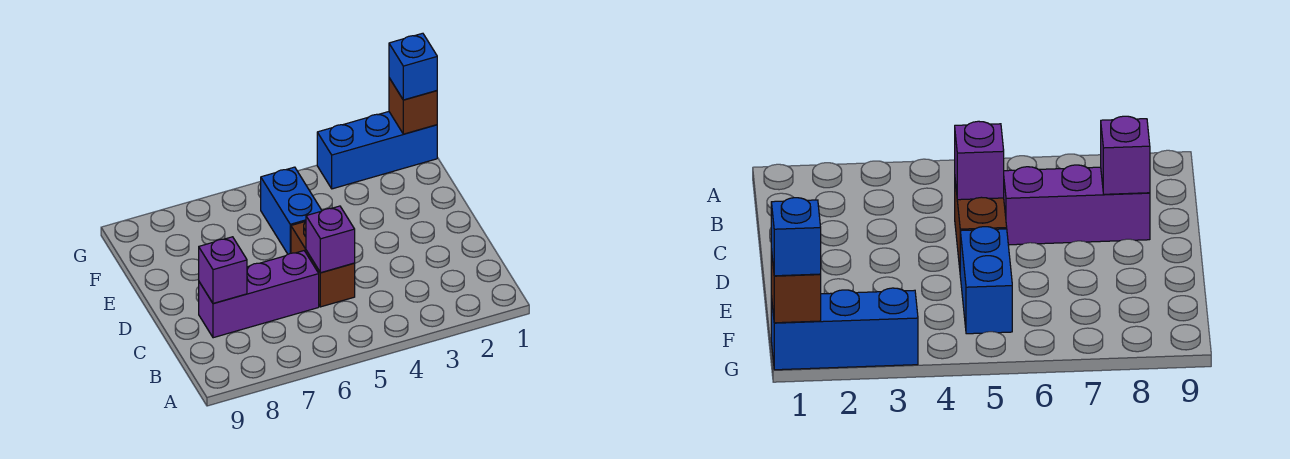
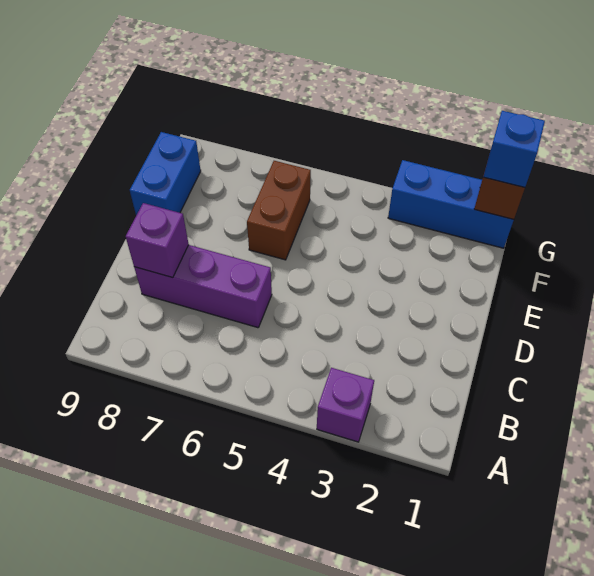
brown brick C5:D5 level 1 -> brown brick E6:F6 level 1
purple brick C5 level 2 -> purple brick A3 level 1
blue brick E5:F5 level 1 -> blue brick E9:F9 level 1

